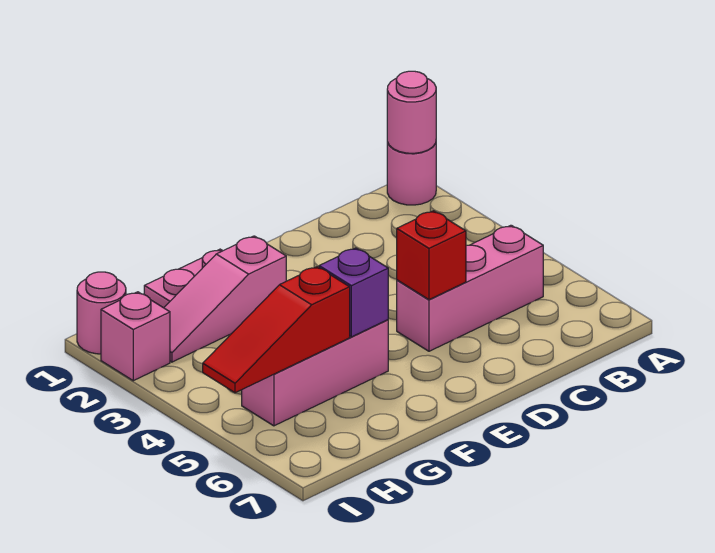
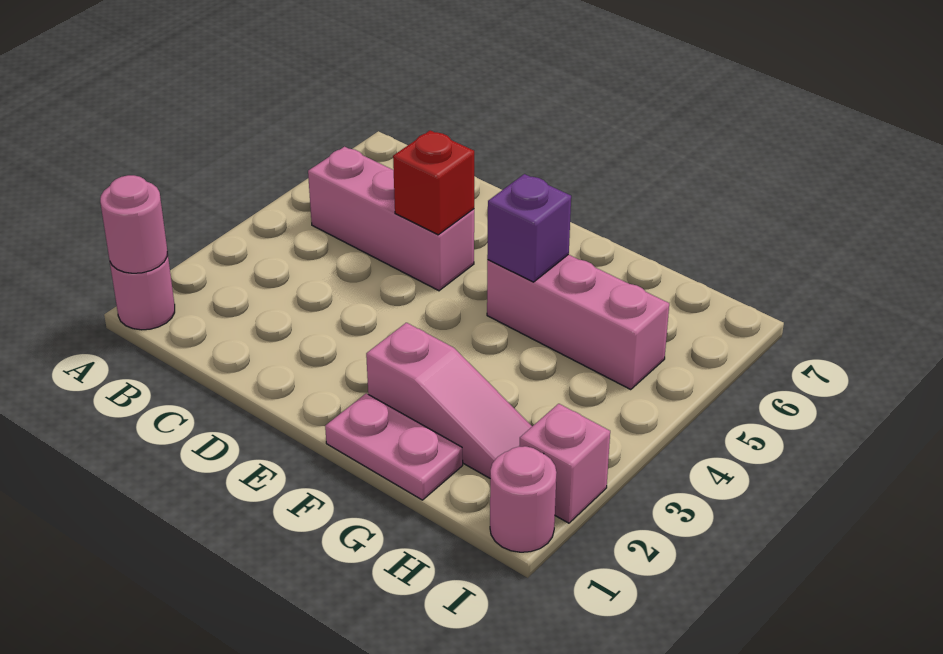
red slope G5:I5 level 2 top G -> none

